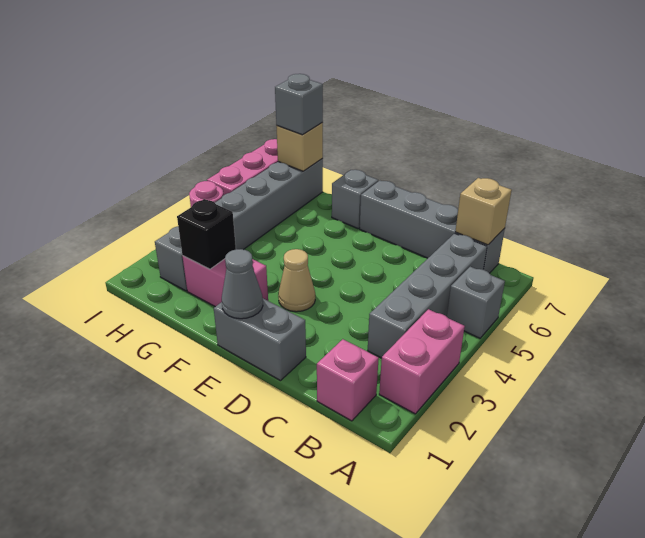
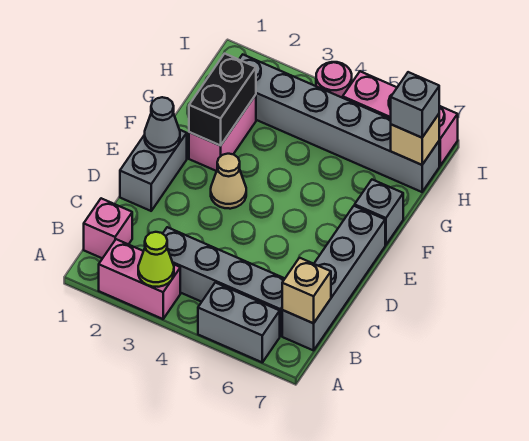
none -> lime cone A3 level 2
grey brick A5 level 1 -> grey brick A5:A6 level 1
black brick G2 level 2 -> black brick F2:G2 level 2

